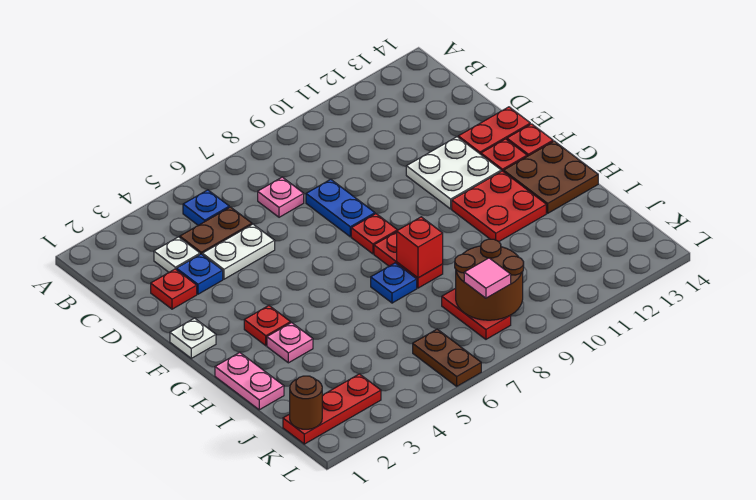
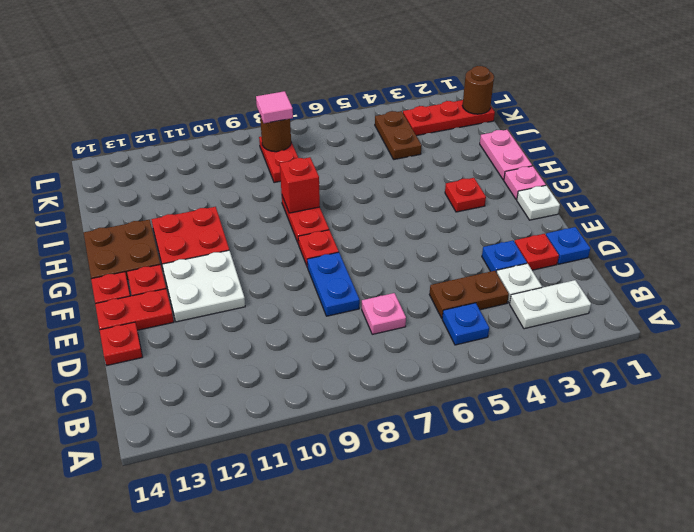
white plate D4:D5 level 1 -> white plate B2:B3 level 1
none -> red plate D14 level 1
pink plate H3 level 1 -> pink plate G1 level 1
blue plate H7 level 1 -> blue plate D1 level 1
brown round brick J8:K9 level 2 -> brown round brick K8 level 2
brown plate K6:L6 level 1 -> brown plate J4:K4 level 1

